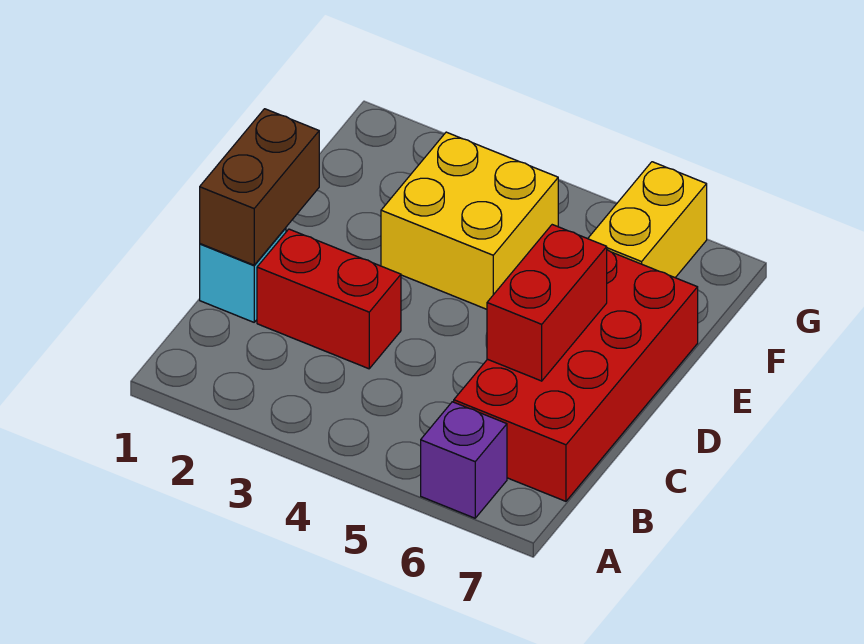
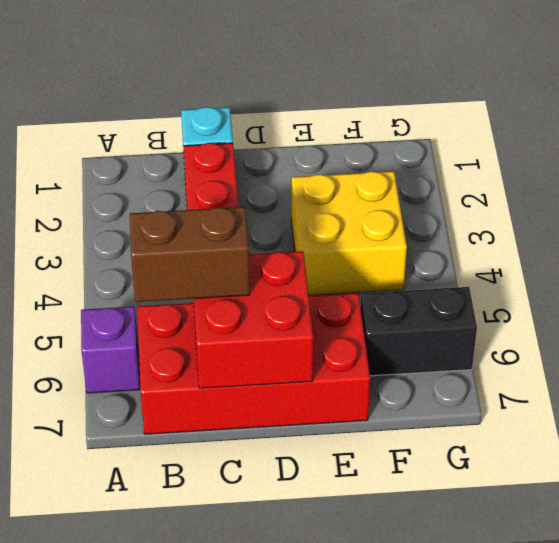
brown brick C1:D1 level 2 -> brown brick B6:C6 level 3
red brick C6:D6 level 2 -> red brick C6:D7 level 2
yellow brick F6:G6 level 1 -> black brick F6:G6 level 1

